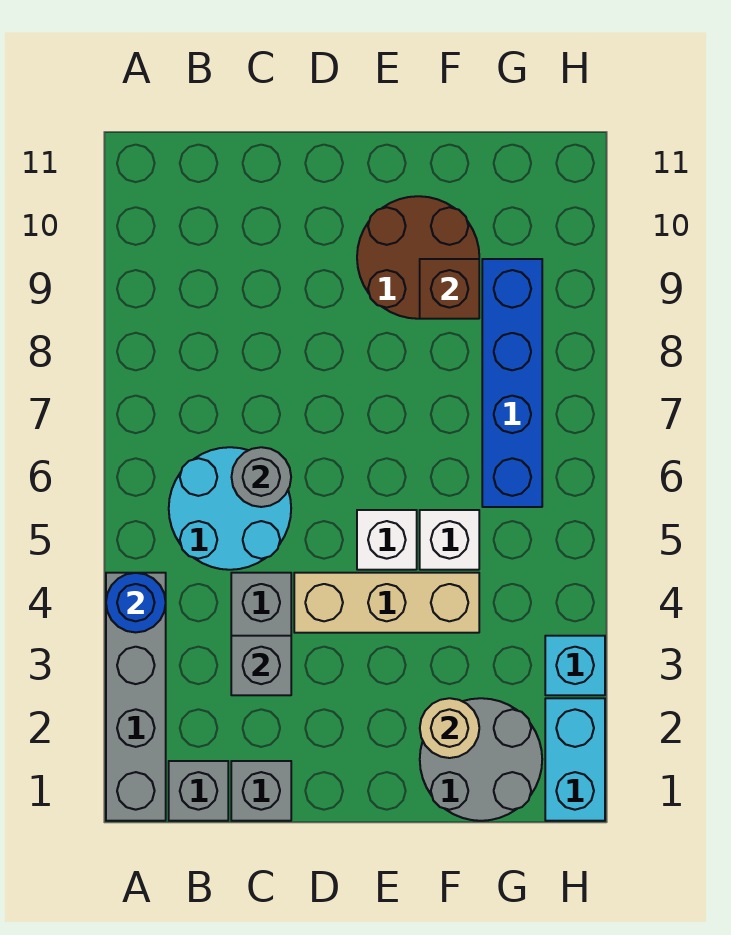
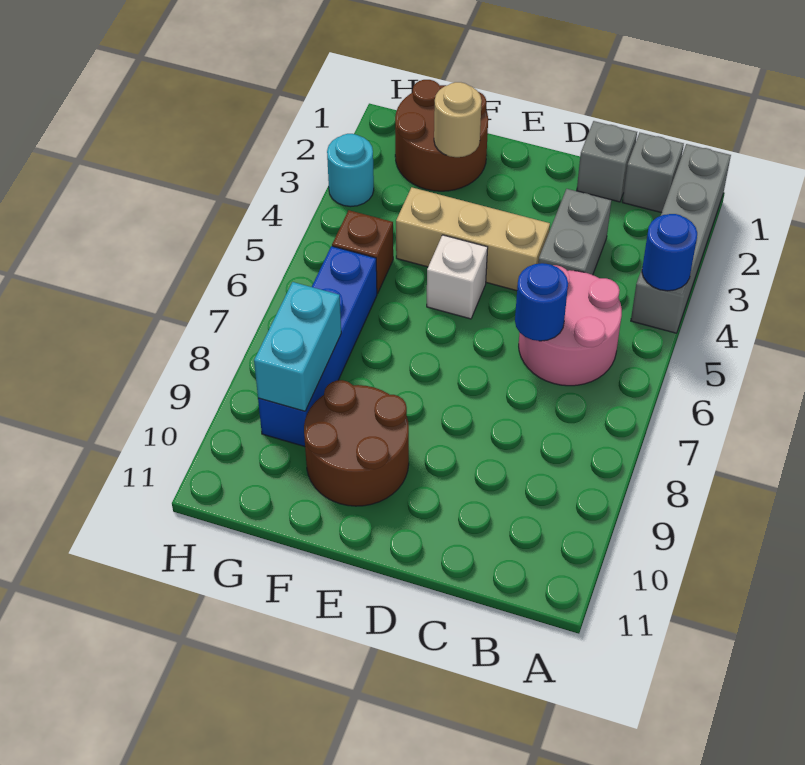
cyan round brick B5:C6 level 1 -> pink round brick B5:C6 level 1
grey brick C3 level 2 -> none
grey round brick C6 level 2 -> blue round brick C6 level 2
grey round brick F1:G2 level 1 -> brown round brick F1:G2 level 1
white brick F5 level 1 -> none
brown brick F9 level 2 -> brown brick G5 level 1
cyan brick H1:H2 level 1 -> cyan brick G8:G9 level 2
cyan brick H3 level 1 -> cyan round brick H3 level 1

